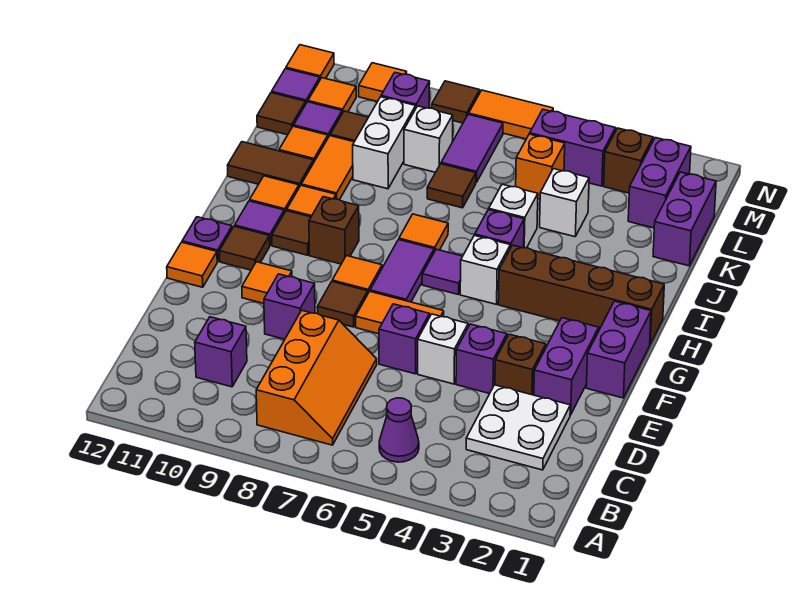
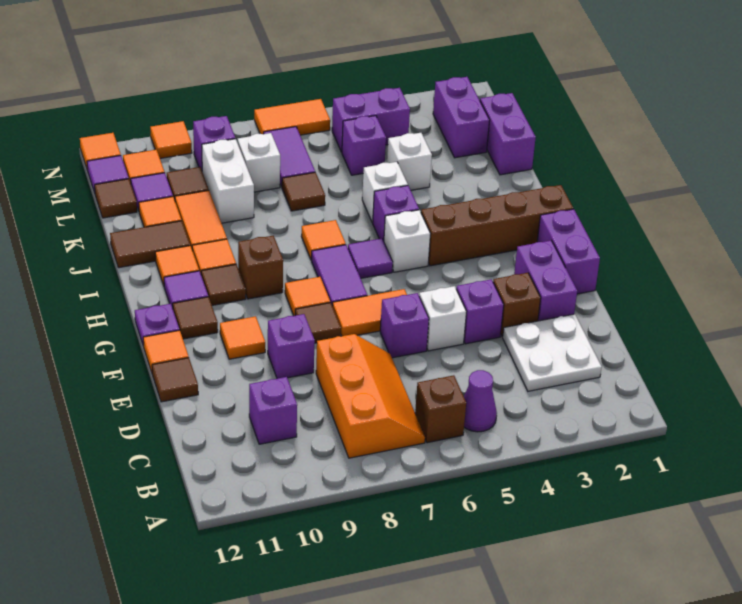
orange brick L5 level 1 -> purple brick L5 level 1
brown brick M3 level 1 -> brown brick B6 level 1
brown tile N8 level 1 -> brown tile E12 level 1

